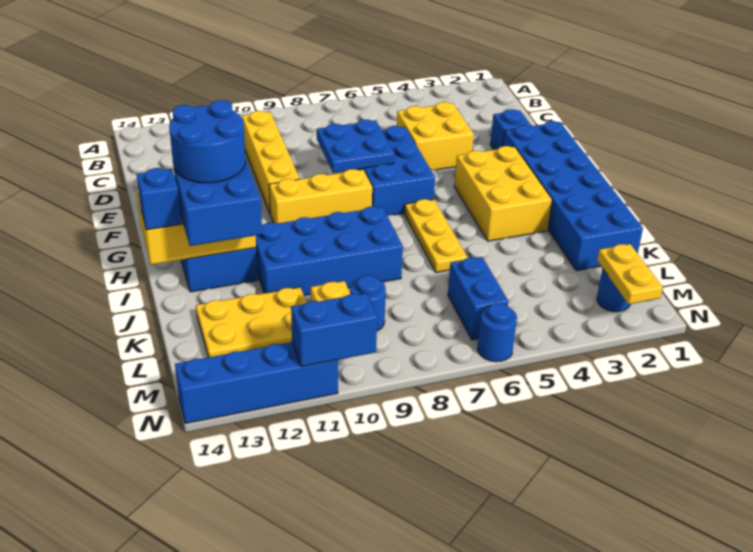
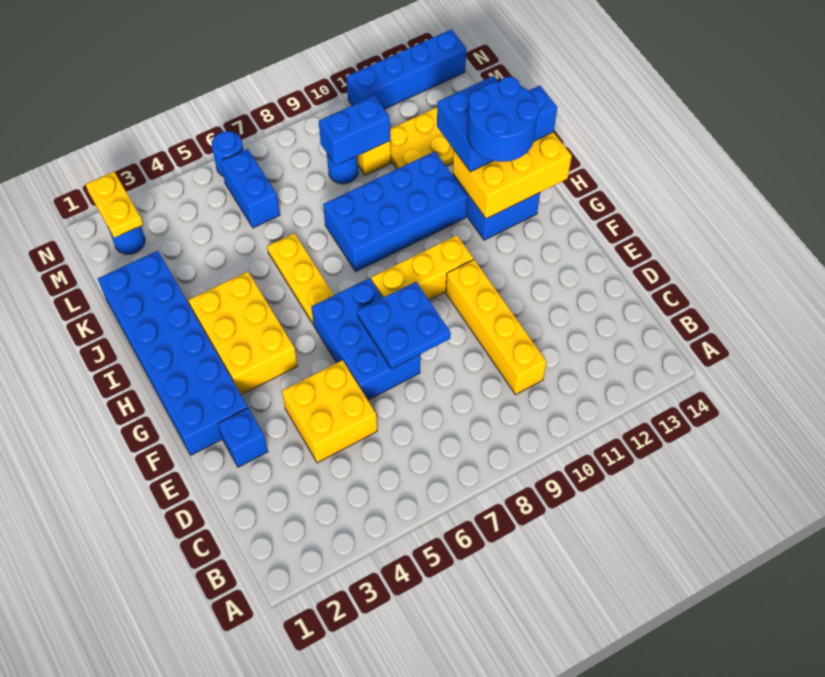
blue brick N10:N11 level 2 -> blue brick L9:L10 level 2

